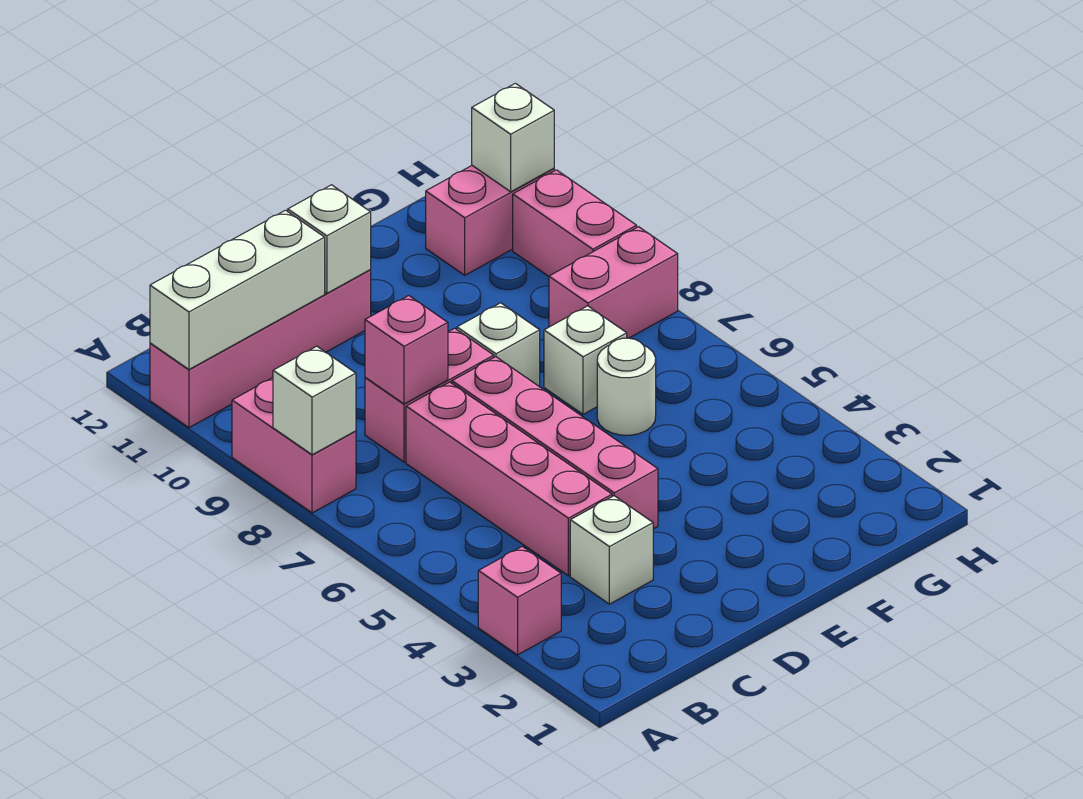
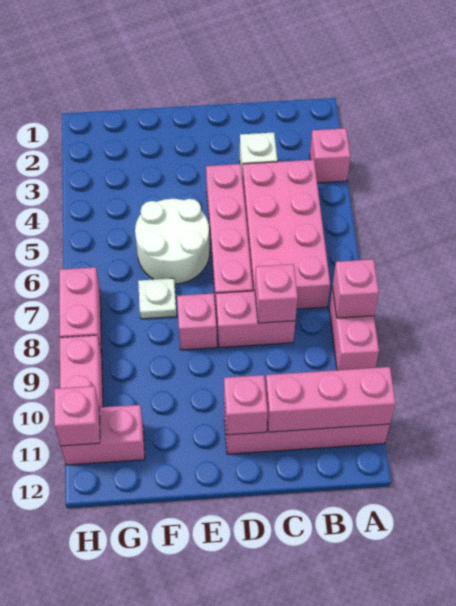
white brick A8 level 2 -> pink brick A8 level 2
white brick A11:C11 level 2 -> pink brick A11:C11 level 2
pink brick C4:C7 level 1 -> pink brick B4:C7 level 1
white brick D11 level 2 -> pink brick D11 level 2
white brick E8 level 1 -> pink brick E8 level 1
white round brick F6 level 1 -> white round brick E5:F6 level 1
white brick F7 level 1 -> white plate F7 level 1
pink brick G8:H8 level 1 -> pink brick H7:H8 level 1
white brick H11 level 2 -> pink brick H11 level 2

